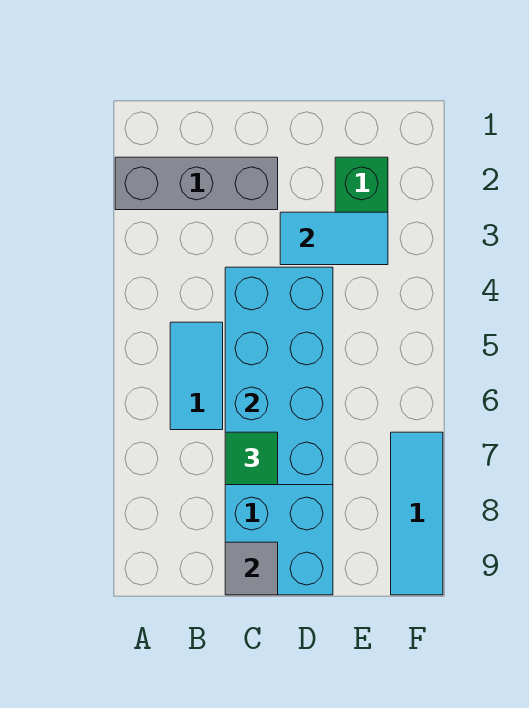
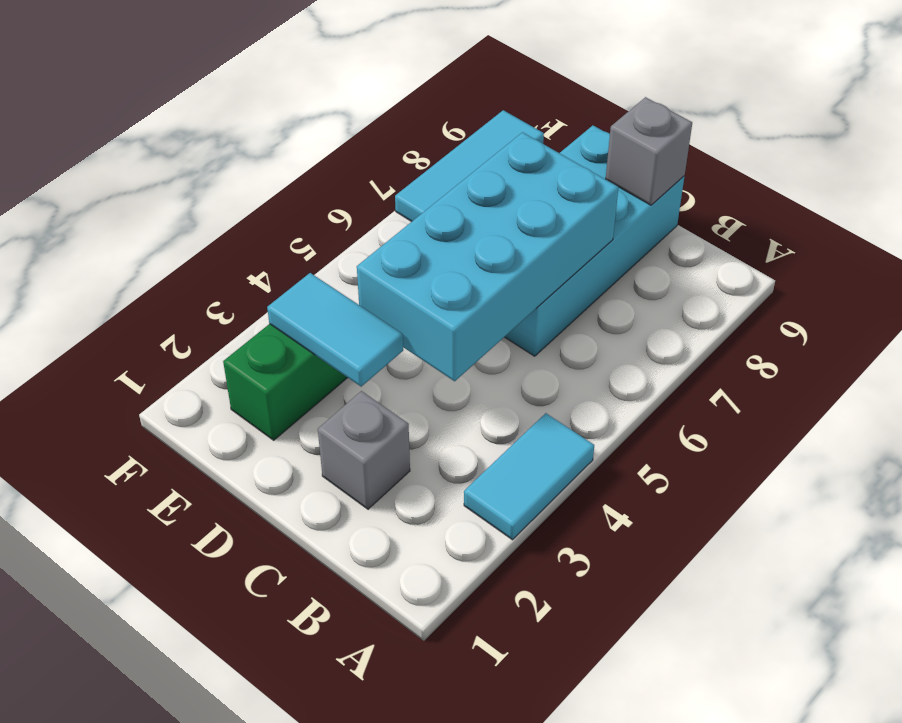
grey brick A2:C2 level 1 -> grey brick C2 level 1
cyan tile B5:B6 level 1 -> cyan tile A3:A4 level 1
green tile C7 level 3 -> none
grey tile C9 level 2 -> grey brick C9 level 2

